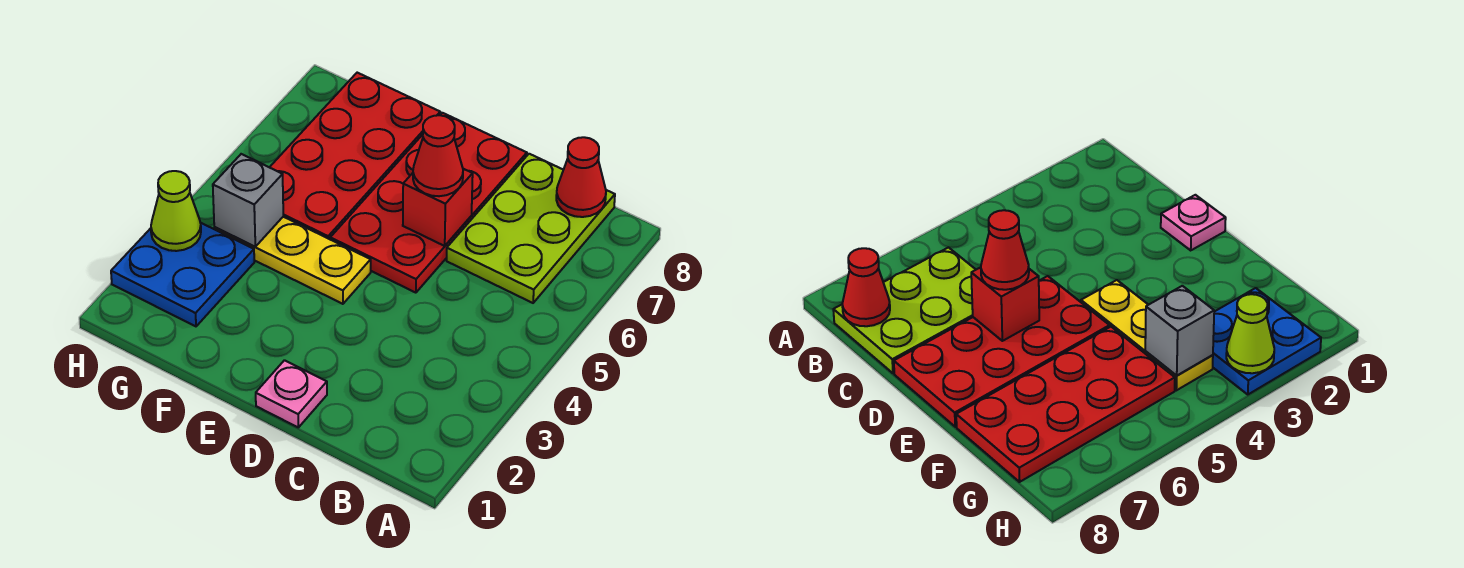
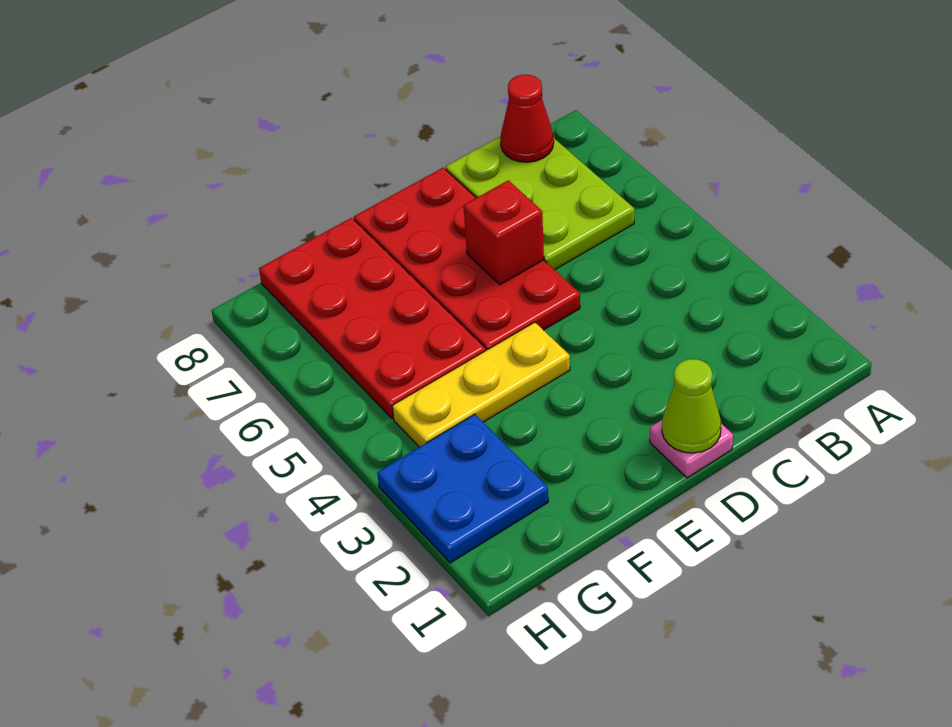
red cone D6 level 3 -> none
grey brick G4 level 2 -> none
lime cone H3 level 2 -> lime cone D1 level 2

